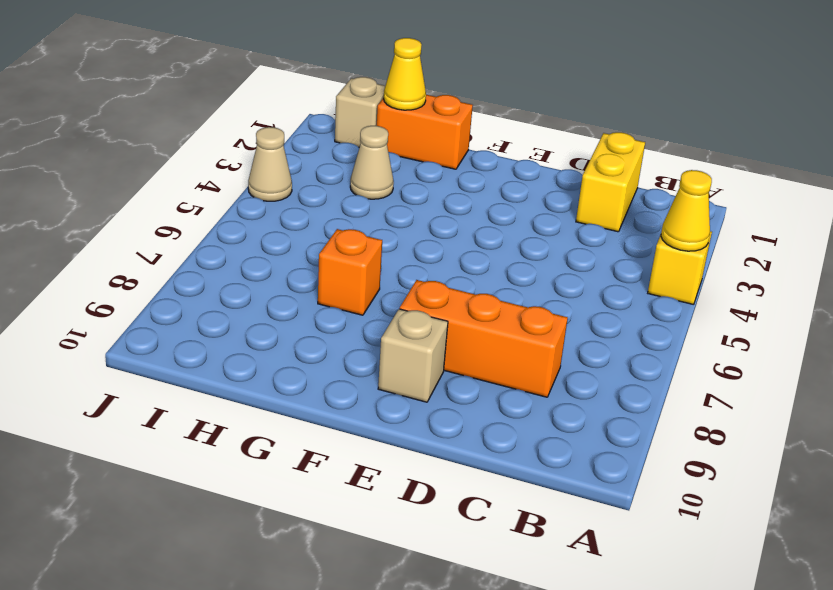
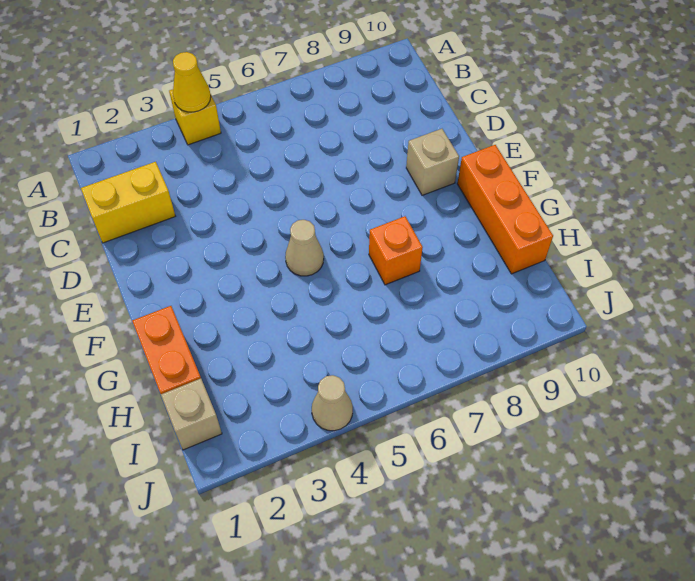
orange brick C8:E8 level 1 -> orange brick F10:H10 level 1
yellow cone H1 level 2 -> none
tan cone H3 level 1 -> tan cone F5 level 1

